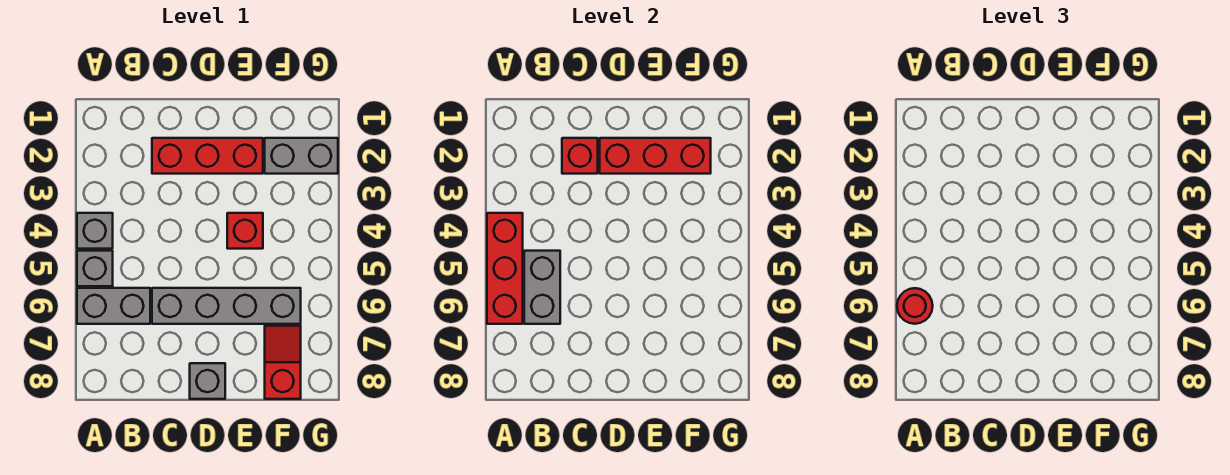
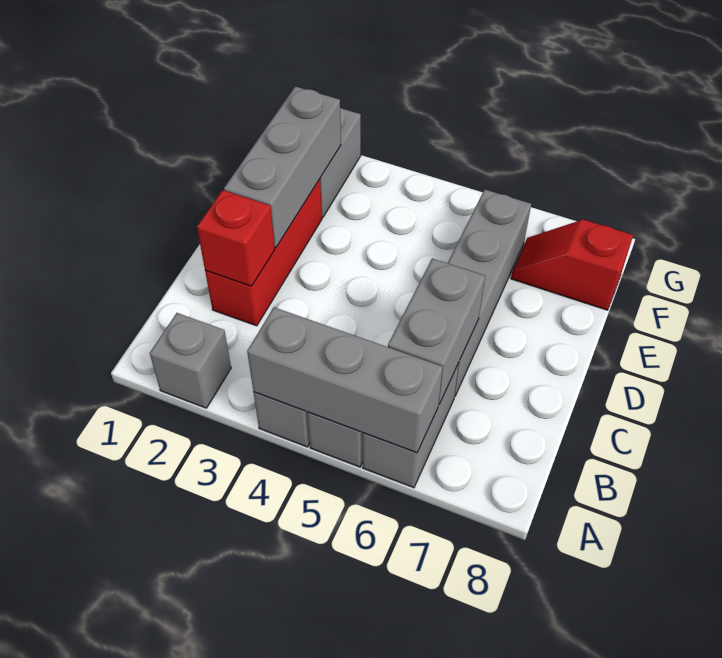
red brick A4:A6 level 2 -> grey brick A4:A6 level 2
red round brick A6 level 3 -> none
grey brick B5:B6 level 2 -> grey brick B6:C6 level 2
red brick D2:F2 level 2 -> grey brick D2:F2 level 2
grey brick D8 level 1 -> grey brick A2 level 1
red brick E4 level 1 -> none

